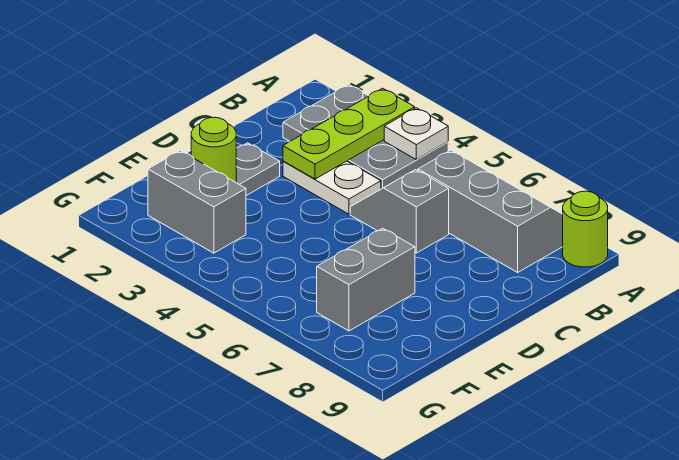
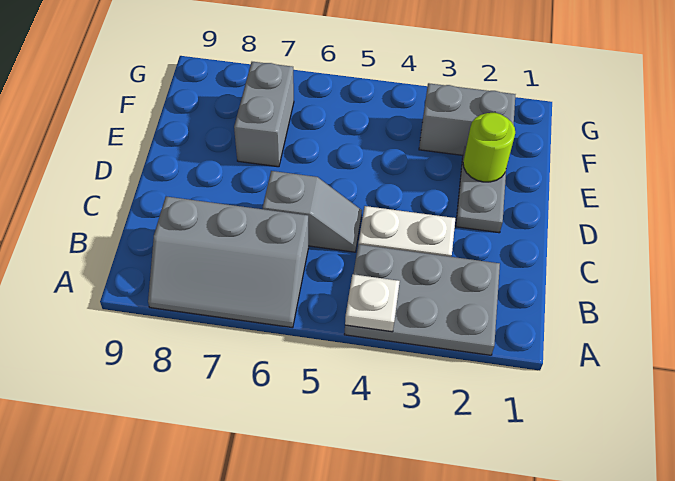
lime plate A3:C3 level 2 -> none
lime round brick A9 level 1 -> none

